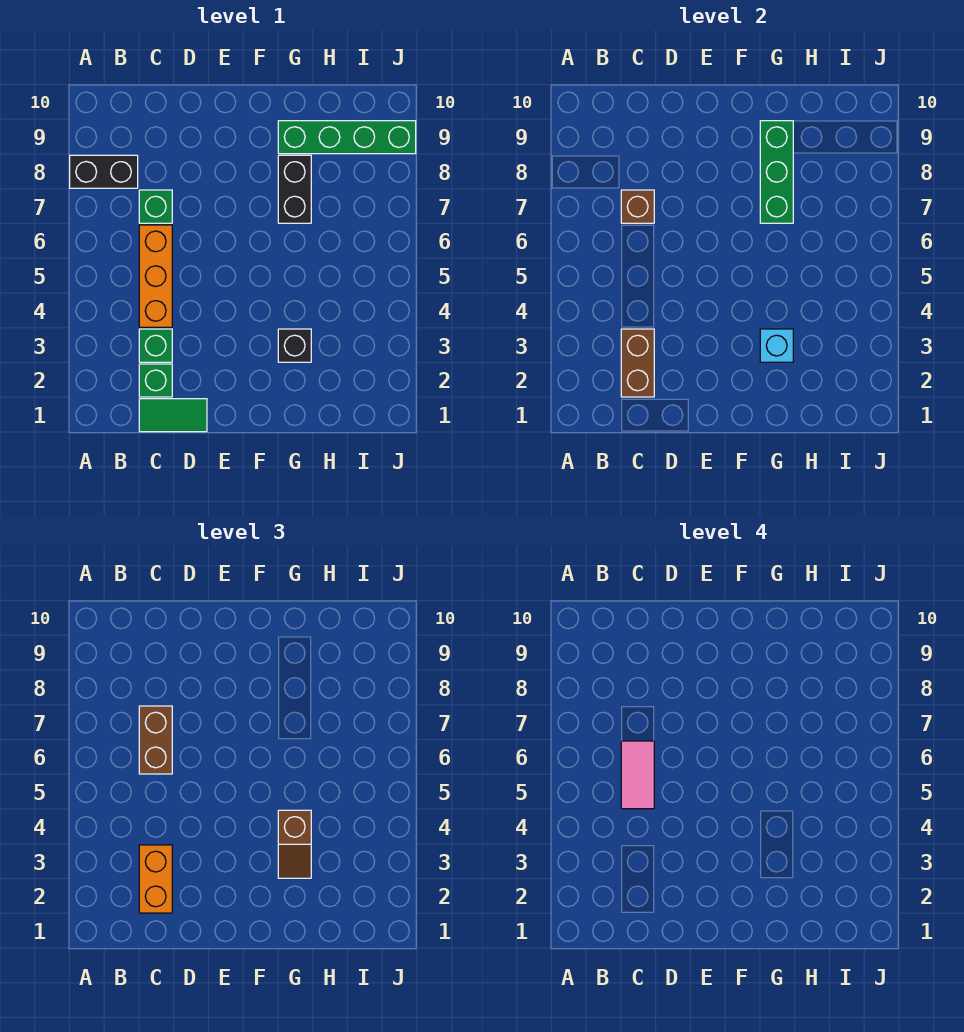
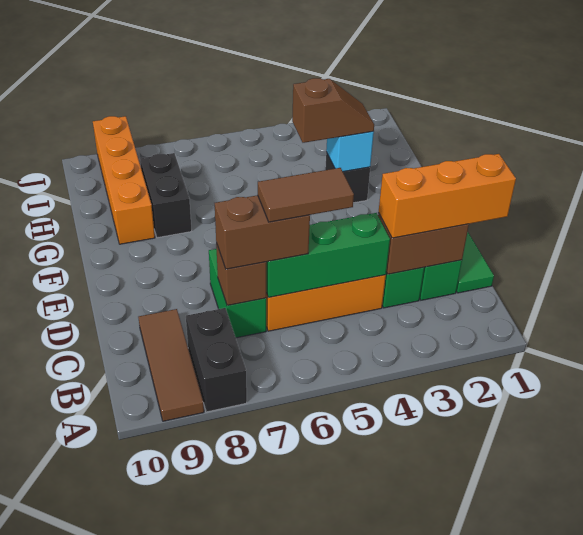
none -> brown tile A9:C9 level 1
orange brick C2:C3 level 3 -> orange brick C1:C3 level 3
pink tile C5:C6 level 4 -> brown tile C5:C6 level 4
green brick C7 level 1 -> green brick C7:D7 level 1
black brick G7:G8 level 1 -> black brick G8:H8 level 1
green brick G7:G9 level 2 -> green brick C4:C6 level 2
green brick G9:J9 level 1 -> orange brick G9:J9 level 1

